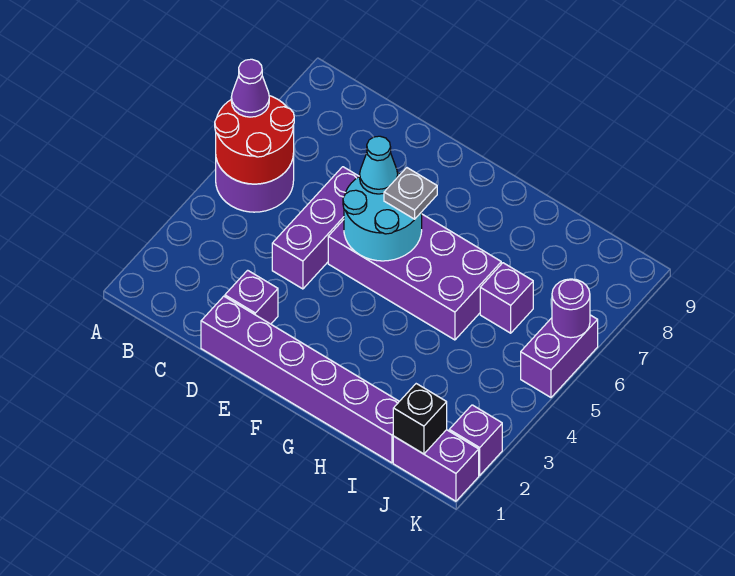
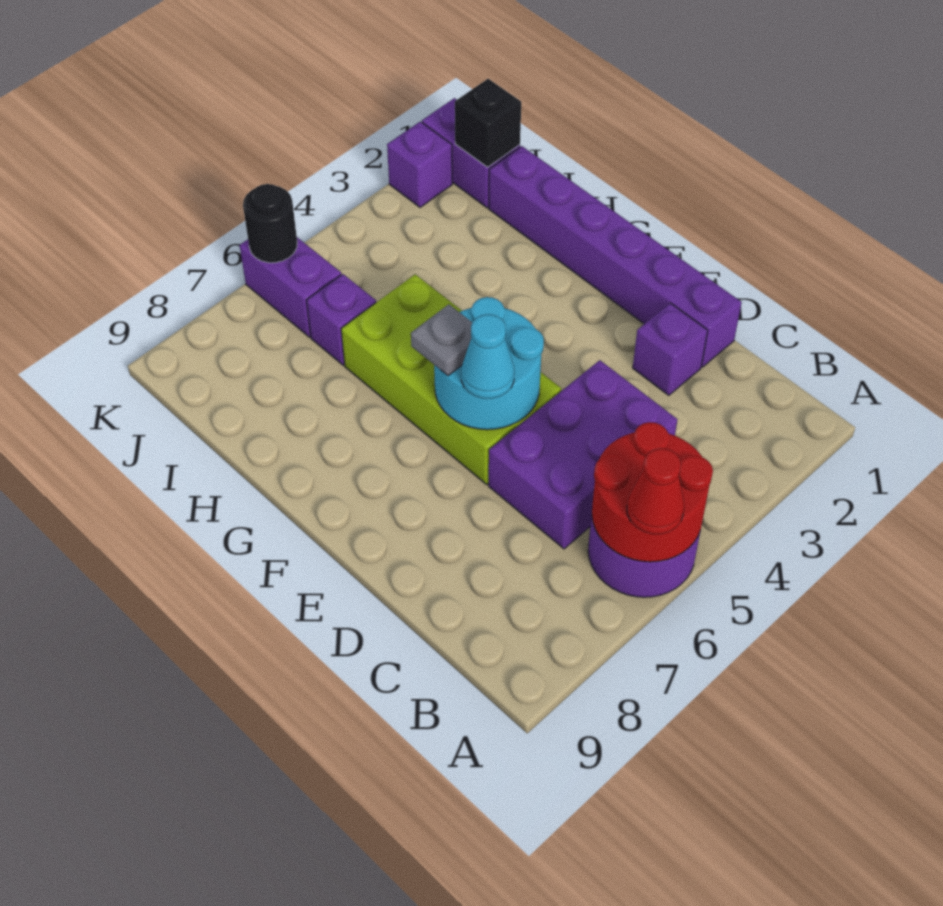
purple cone A6 level 3 -> red cone A6 level 3
purple brick D4:D6 level 1 -> purple brick C4:D6 level 1
purple brick E5:H6 level 1 -> lime brick E5:H6 level 1
purple brick K5:K6 level 1 -> purple brick J6:K6 level 1
purple round brick K6 level 2 -> black round brick K6 level 2

